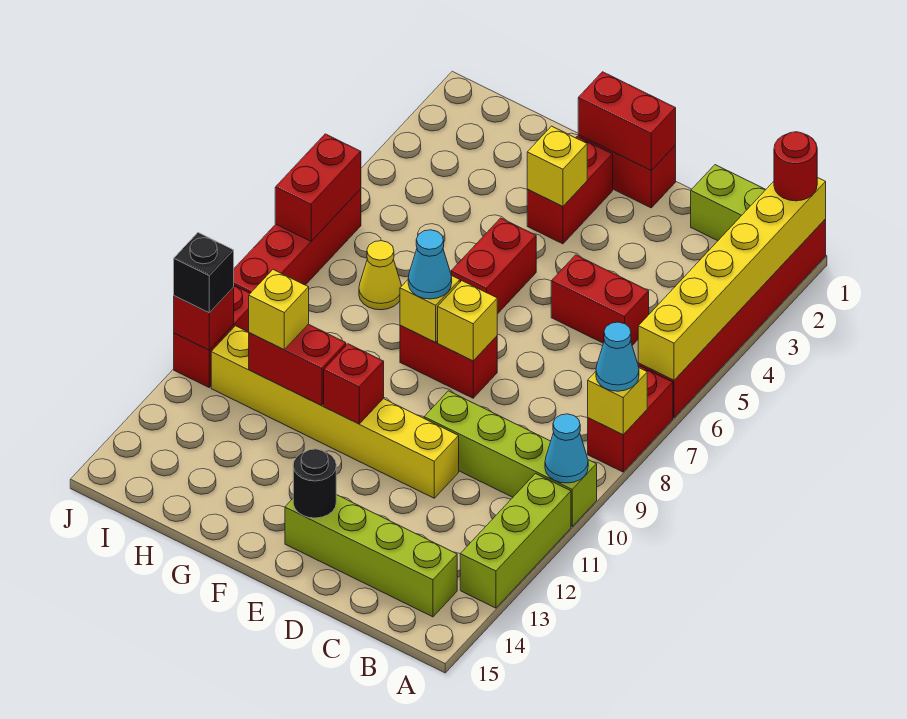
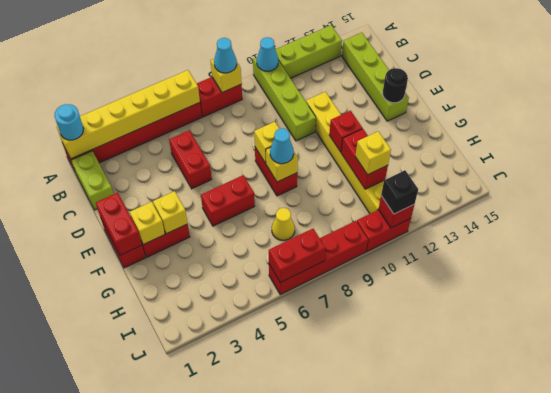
red round brick A1 level 3 -> cyan round brick A1 level 3
none -> yellow brick F2 level 2

